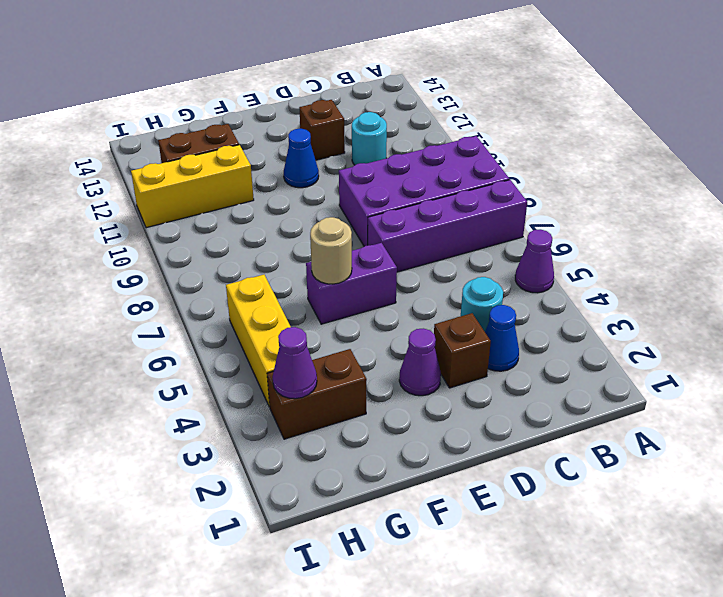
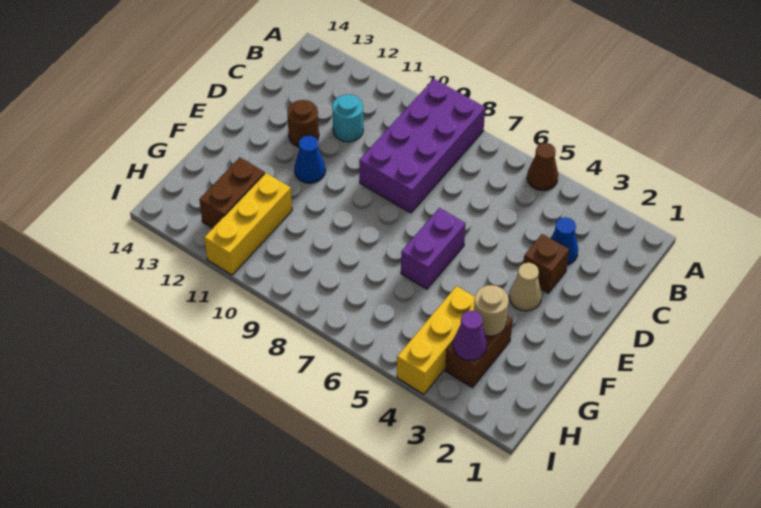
purple cone A5 level 1 -> brown cone A5 level 1
purple brick A7:D7 level 1 -> none
cyan round brick C4 level 1 -> none
brown brick D12 level 1 -> brown round brick D12 level 1
purple cone E3 level 1 -> tan cone E3 level 1
tan round brick F6 level 2 -> tan round brick G3 level 2
yellow brick H4:H6 level 1 -> yellow brick G4:I4 level 1

